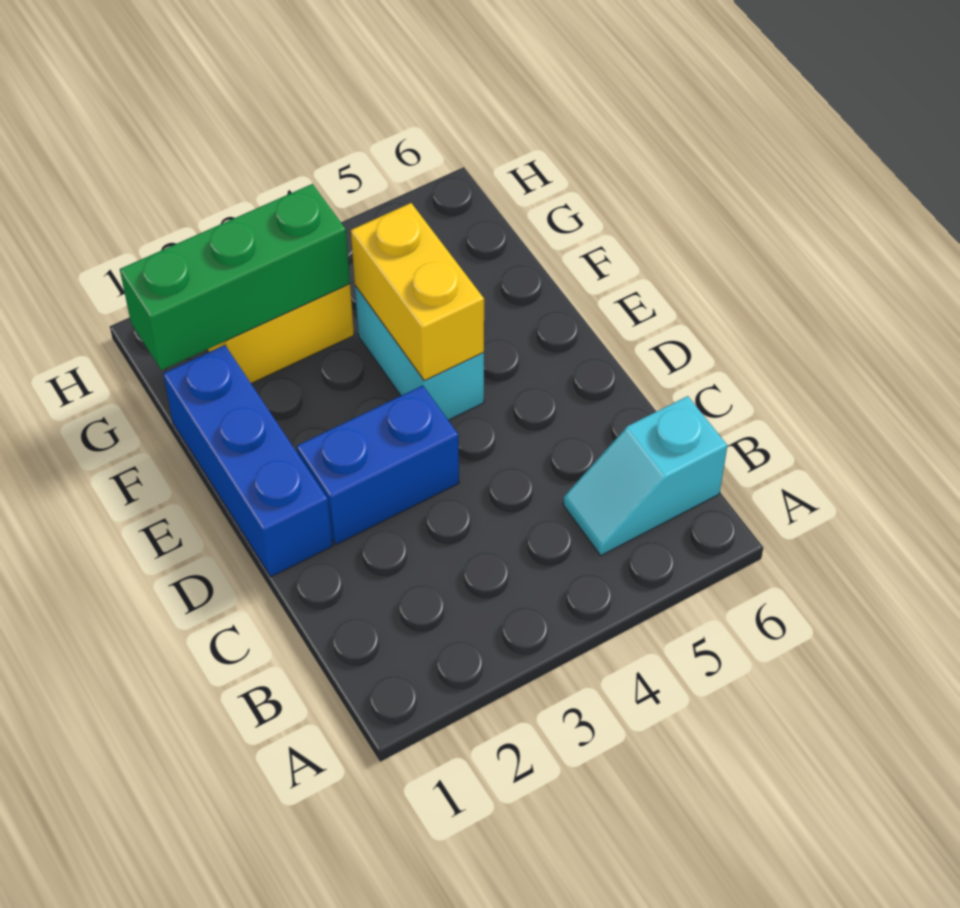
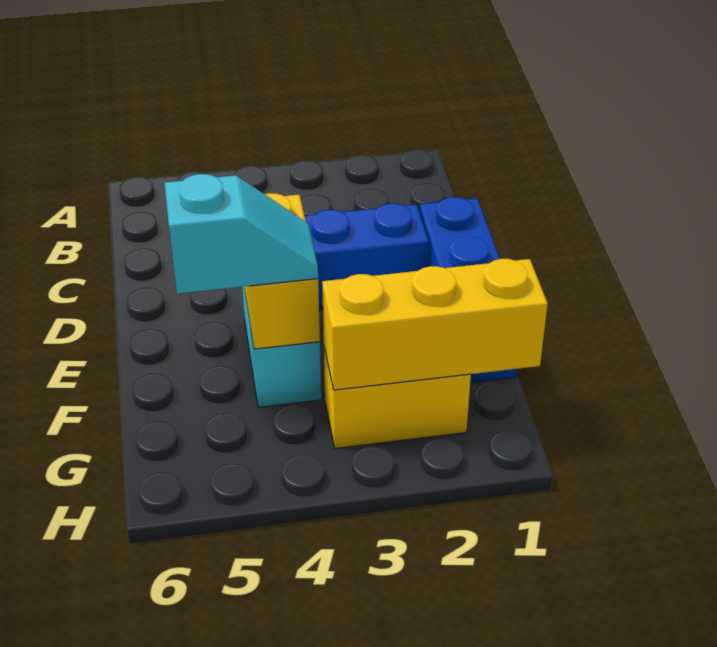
cyan slope B5:B6 level 1 top 6 -> cyan slope F4:F5 level 3 top 5
green brick G1:G3 level 2 -> yellow brick G1:G3 level 2

